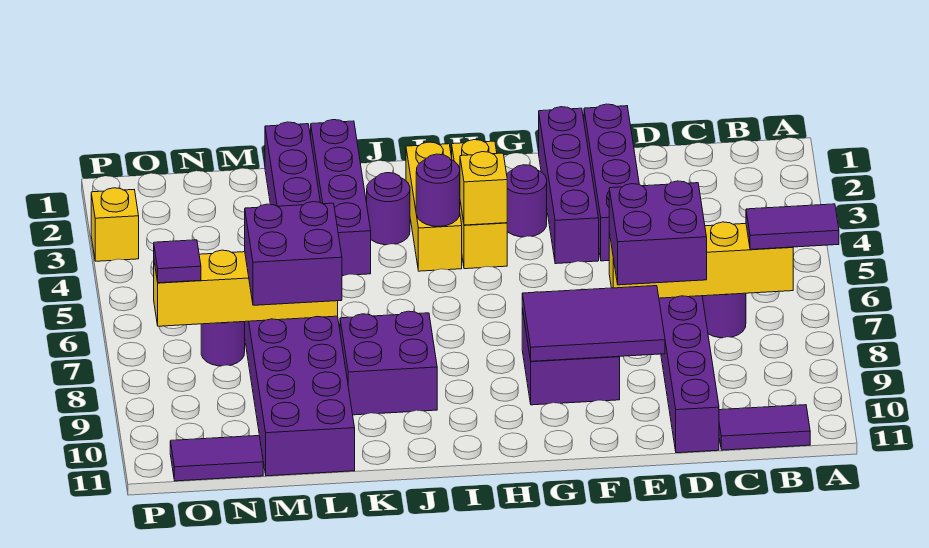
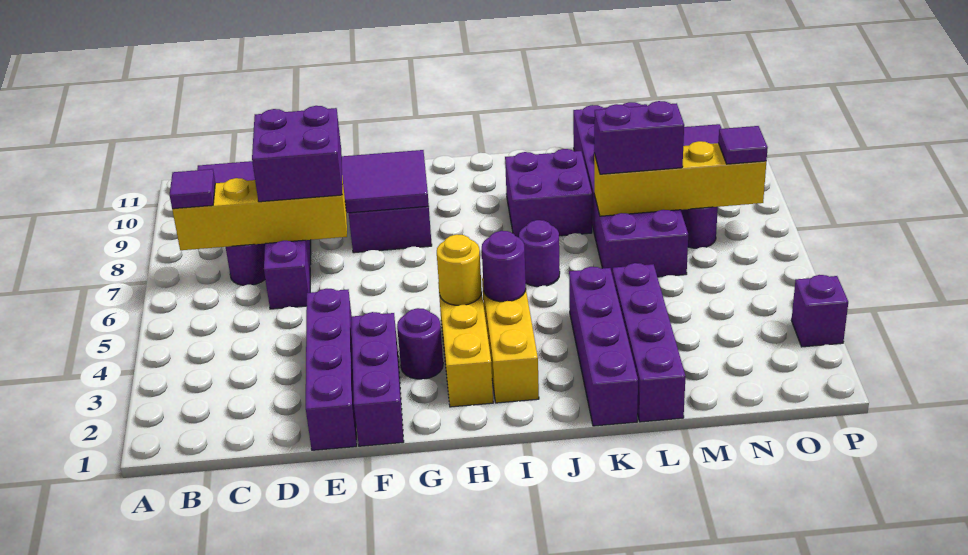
purple tile A7:B7 level 3 -> purple tile B7 level 3
purple brick F1:F4 level 1 -> purple brick F1:F3 level 1
yellow brick H4 level 2 -> yellow round brick H4 level 2
purple round brick J3 level 1 -> purple round brick J6 level 1
purple brick L7:M8 level 3 -> purple brick L7:M7 level 3
yellow brick P3 level 1 -> purple brick P3 level 1

